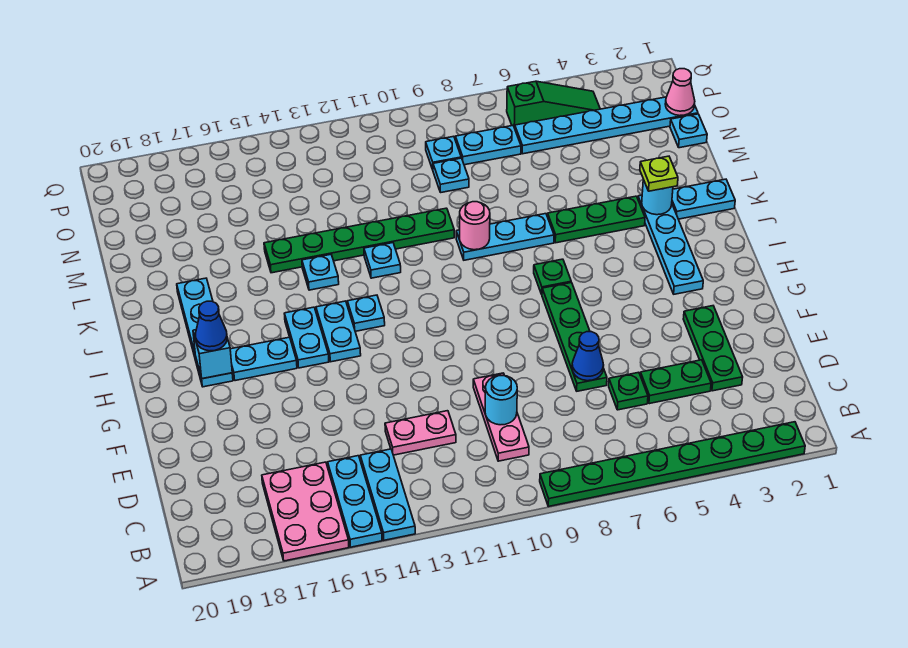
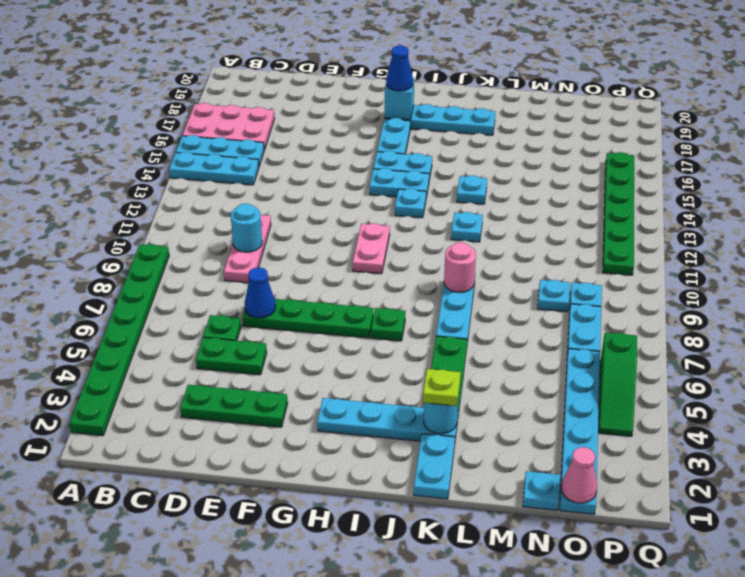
pink plate C10:E10 level 1 -> pink plate D9:D11 level 1
green plate D4:D5 level 1 -> green plate D5:E5 level 1
pink plate D12:D13 level 1 -> pink plate H10:H11 level 1
green plate L10:L15 level 1 -> green plate P11:P16 level 1

